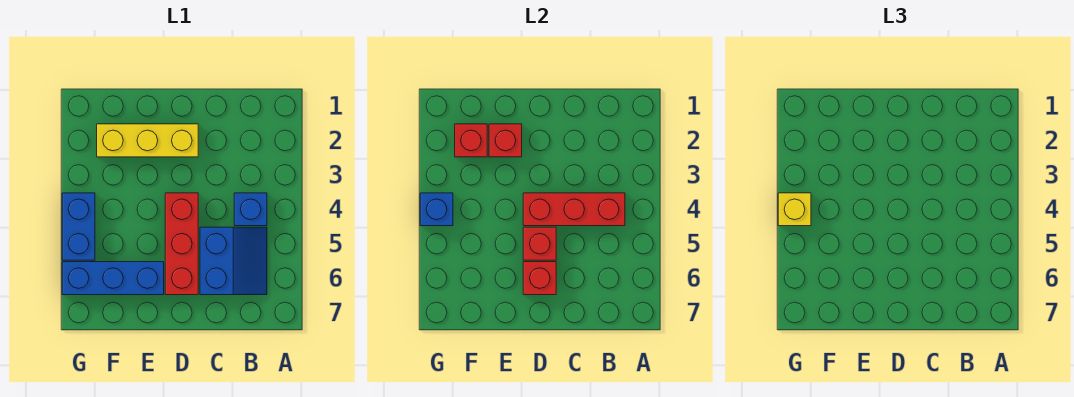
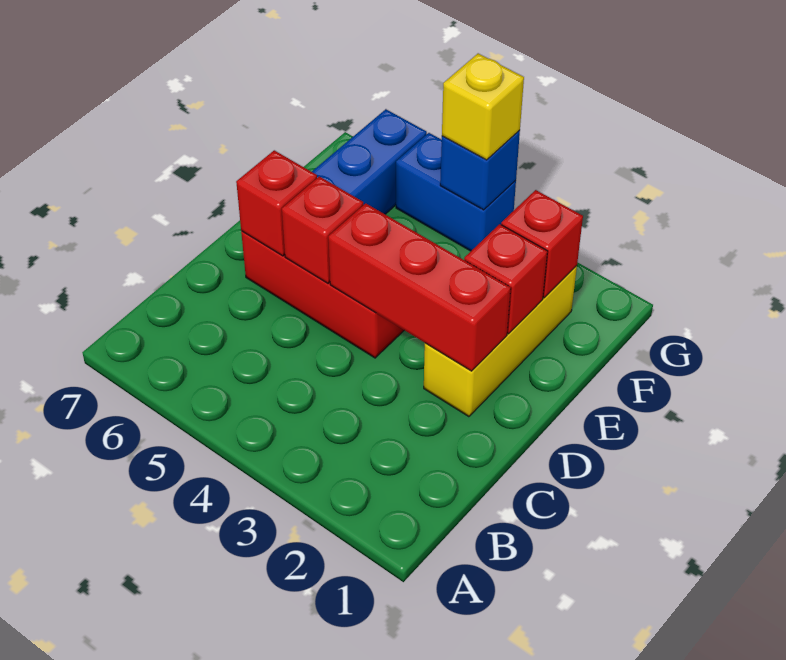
blue brick B4 level 1 -> none
red brick B4:D4 level 2 -> red brick D2:D4 level 2
blue slope B5:C6 level 1 top C -> none

